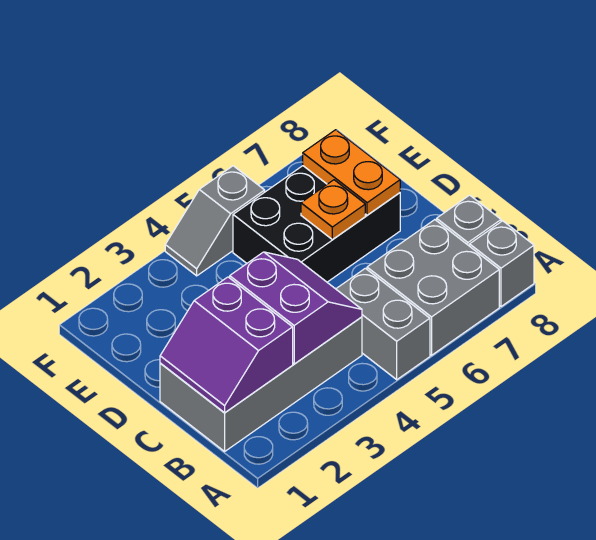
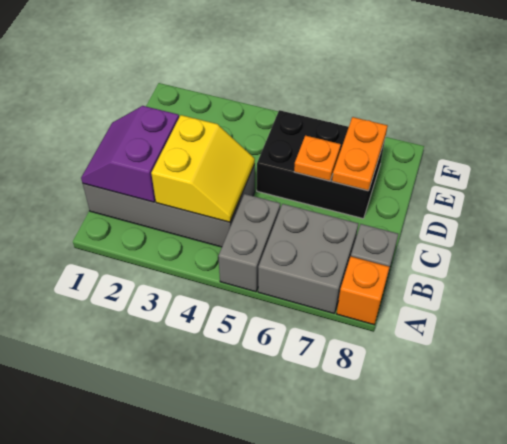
grey brick A8 level 1 -> orange brick A8 level 1
purple slope B3:C4 level 2 top 3 -> yellow slope B3:C4 level 2 top 3
grey slope F4:F5 level 1 top 5 -> none

